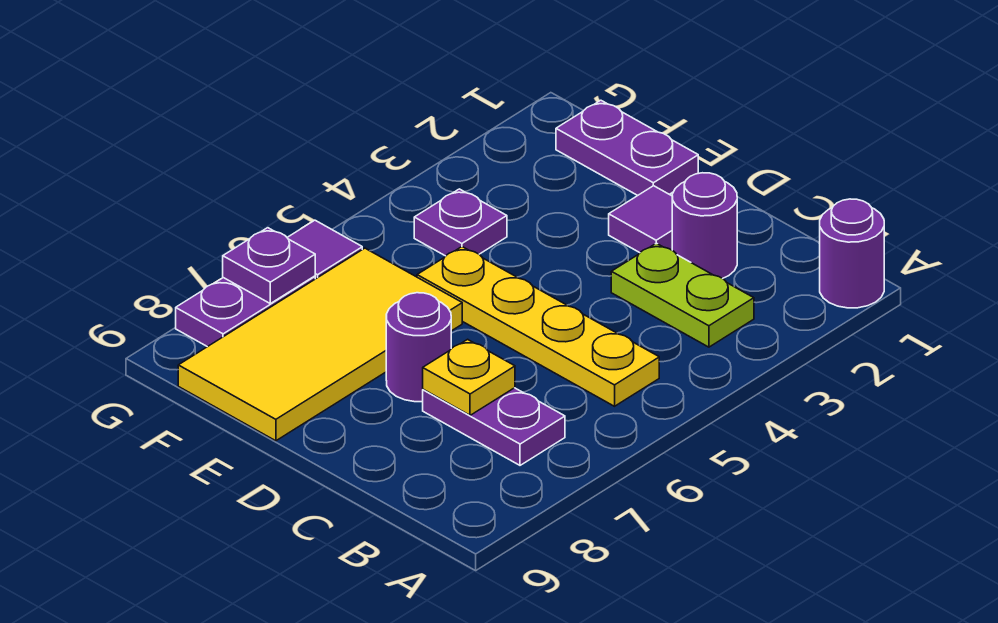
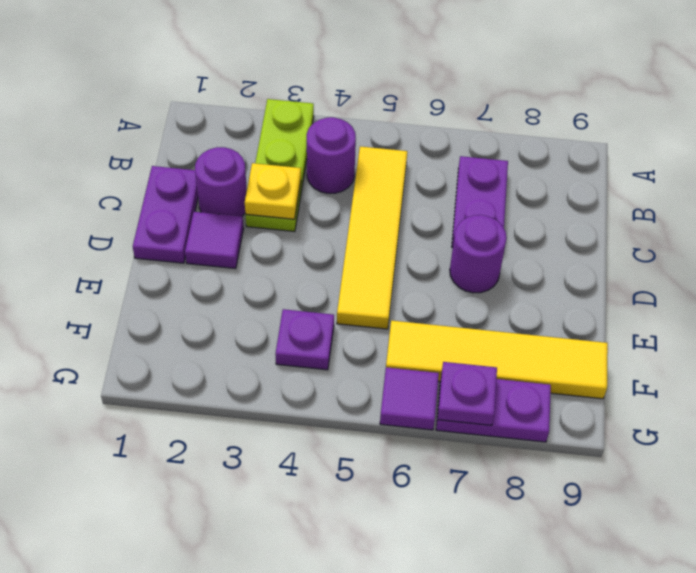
purple round brick A1 level 1 -> purple round brick B4 level 1
lime plate B3:C3 level 1 -> lime plate A3:C3 level 1
yellow plate B5:E5 level 1 -> yellow tile B5:E5 level 1
yellow plate C7 level 2 -> yellow plate C3 level 2
purple plate E1:F1 level 1 -> purple plate C1:D1 level 1
yellow tile E6:F9 level 1 -> yellow tile F6:F9 level 1

